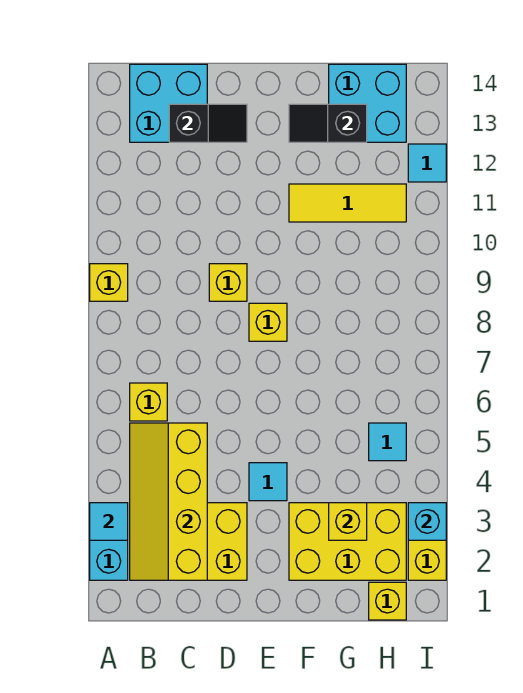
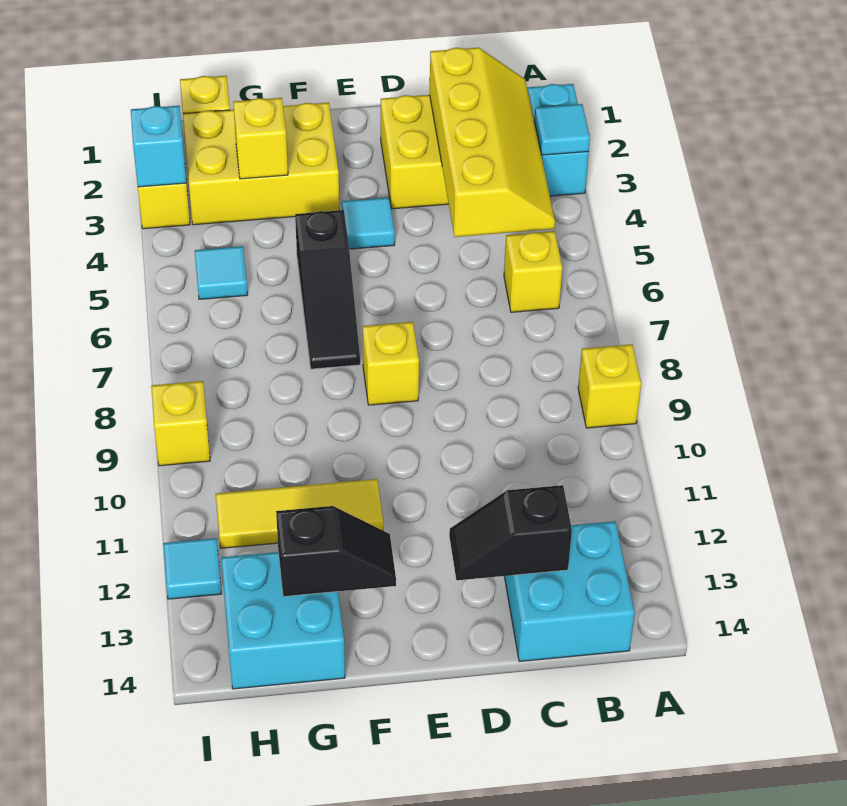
yellow brick D9 level 1 -> yellow brick I9 level 1
none -> black slope F5:F7 level 1 top 5

